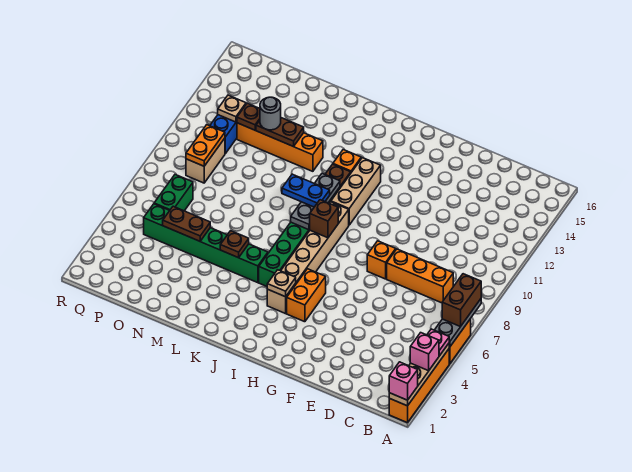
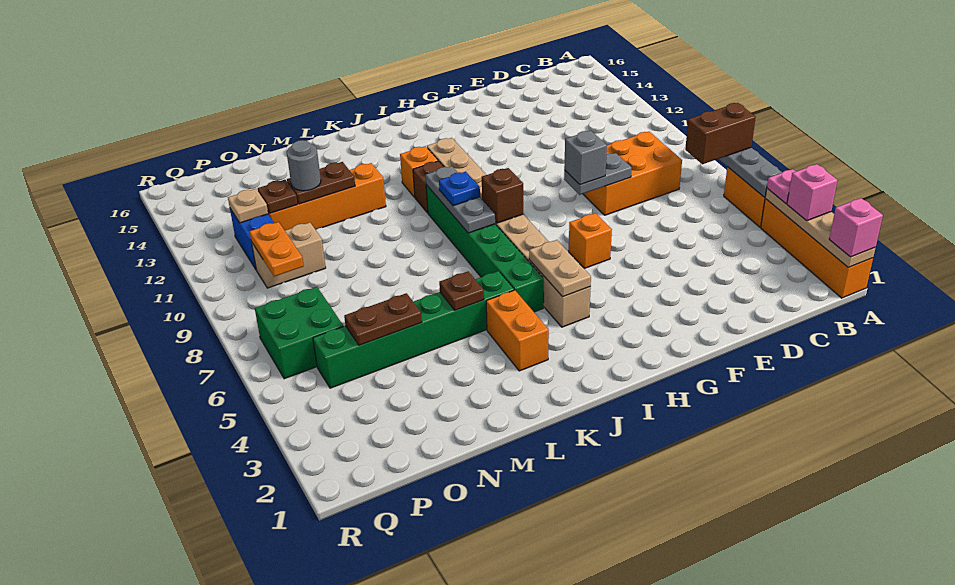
brown brick A6:A7 level 3 -> brown brick A7:B7 level 3
orange brick C8:E8 level 1 -> orange brick C8:E9 level 1
none -> grey plate E8:F8 level 2
orange brick F8 level 1 -> orange brick G6 level 1
none -> grey brick F8 level 3
orange brick H4:H5 level 1 -> orange brick K3:K4 level 1
tan plate I4 level 2 -> tan plate I4:I5 level 2
blue plate J9:K9 level 3 -> blue plate J9 level 3
green brick P6:P7 level 1 -> green brick P6:Q7 level 1
tan brick P9:P10 level 1 -> tan brick O10:P10 level 1

